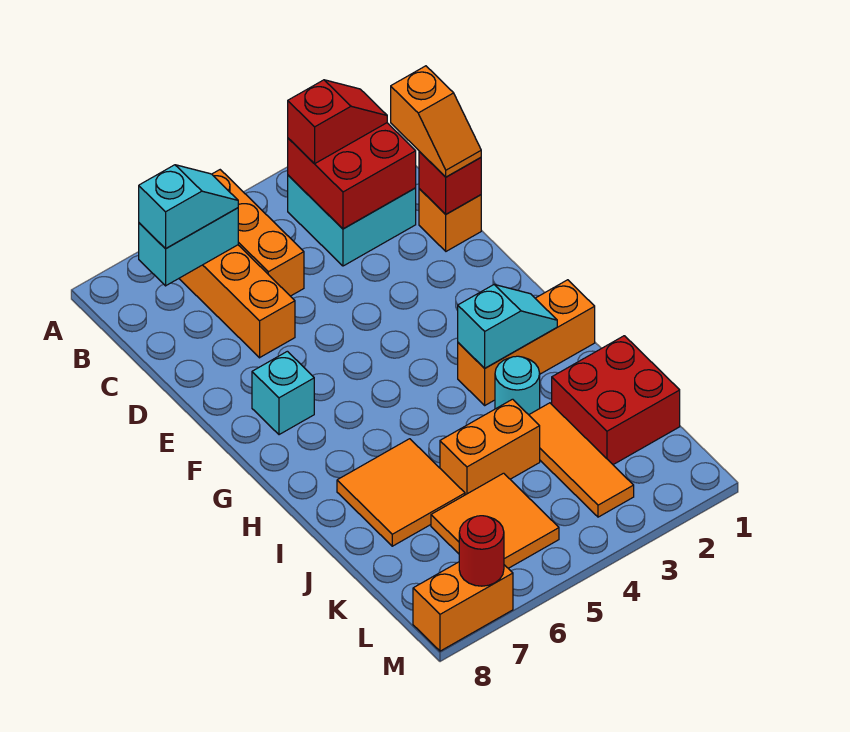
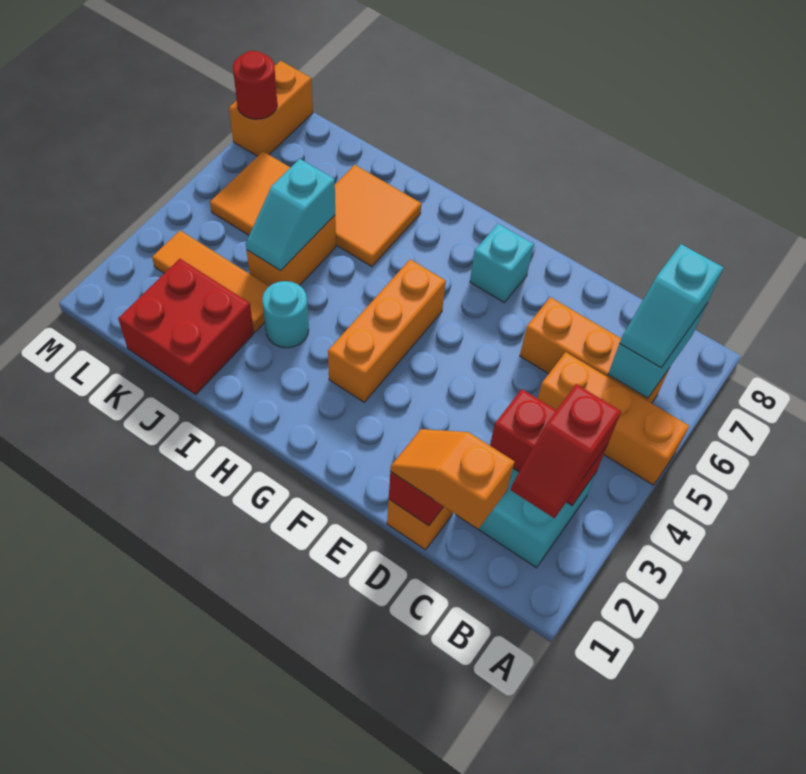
red brick B2:C3 level 2 -> red brick B3:C3 level 2
orange brick H1:H3 level 1 -> orange brick G3:G5 level 1
cyan slope H2:H3 level 2 top 3 -> cyan slope J4:J5 level 2 top 5

